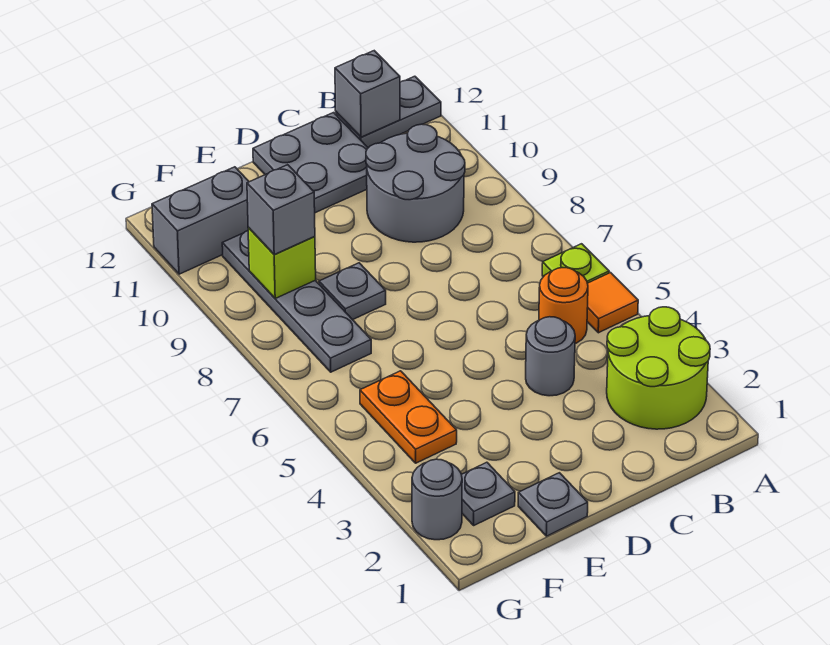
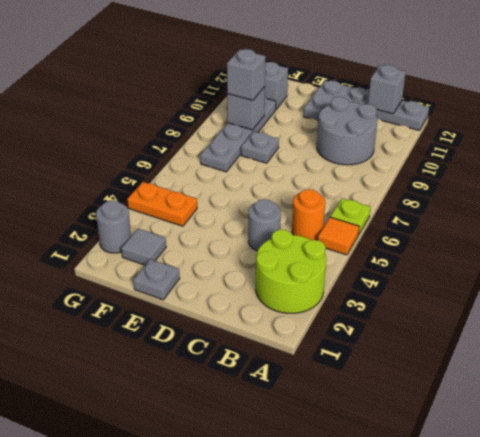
grey plate F2 level 1 -> grey tile F2 level 1
orange plate F4:F5 level 1 -> orange plate F4:G4 level 1
lime brick F9 level 2 -> grey brick F9 level 2

